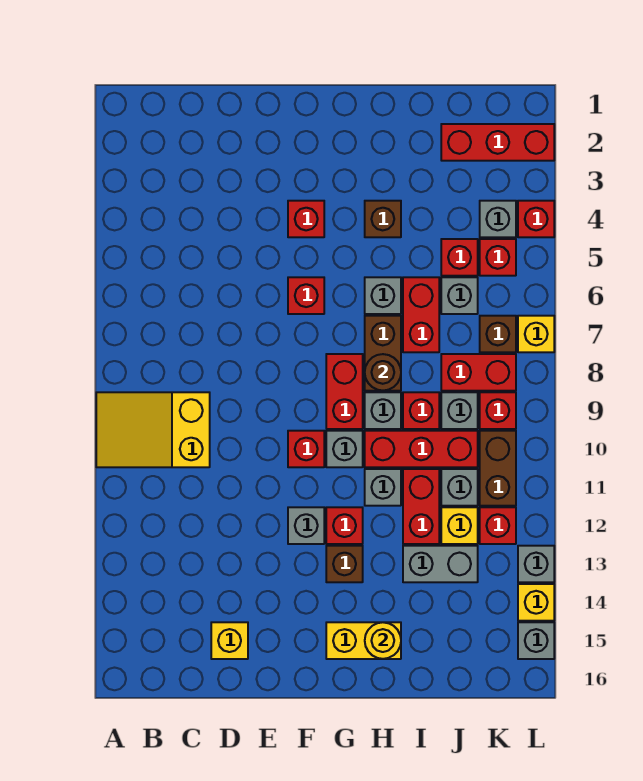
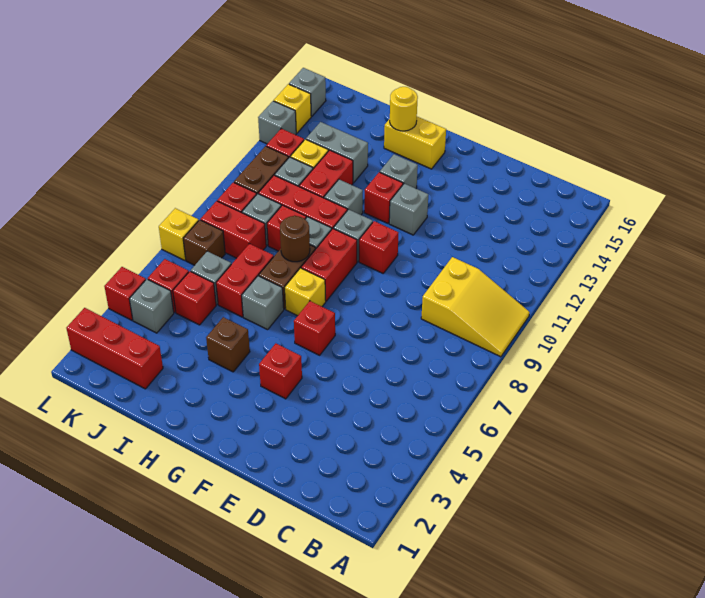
yellow brick D15 level 1 -> yellow brick G7 level 1
brown brick G13 level 1 -> grey brick G13 level 1

